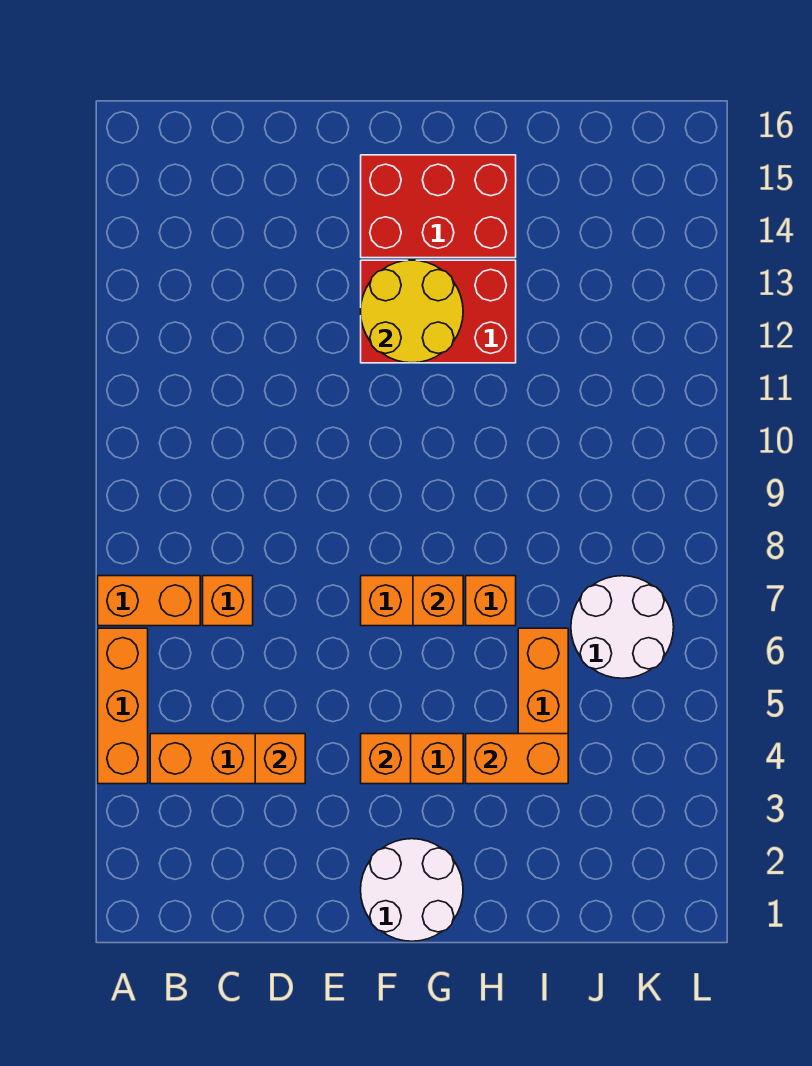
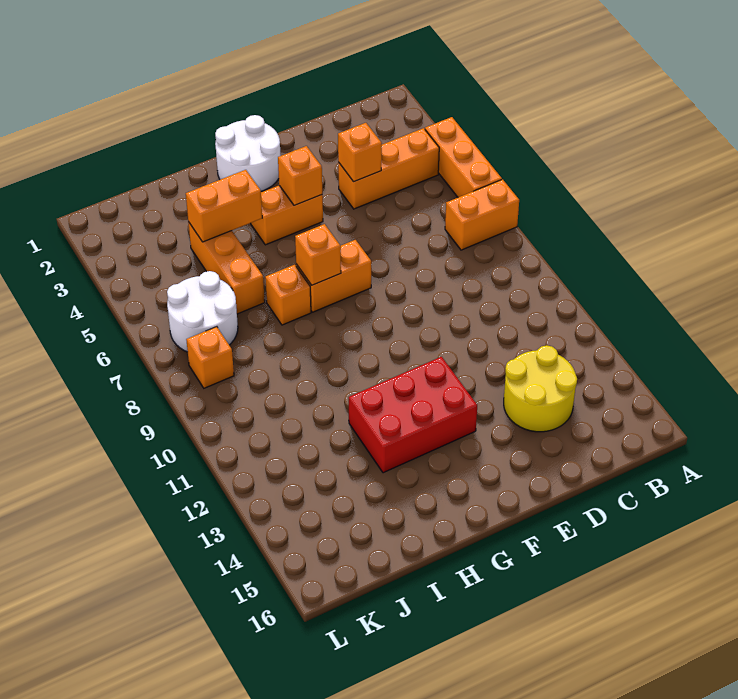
orange brick C7 level 1 -> orange brick K8 level 1
yellow round brick F12:G13 level 2 -> yellow round brick C13:D14 level 1
red brick F14:H15 level 1 -> none

